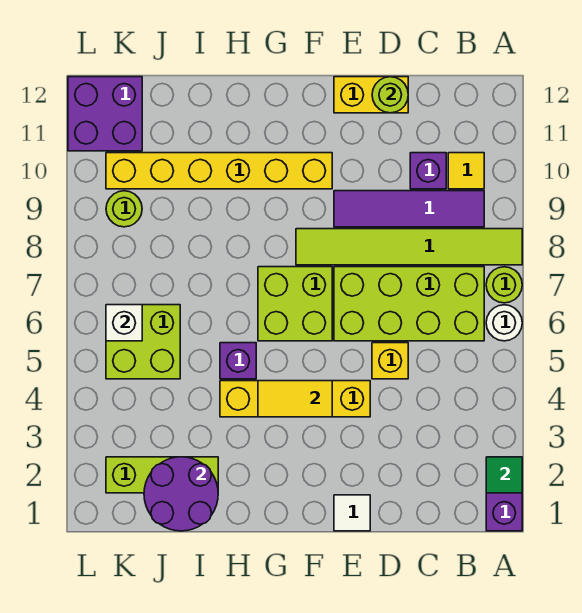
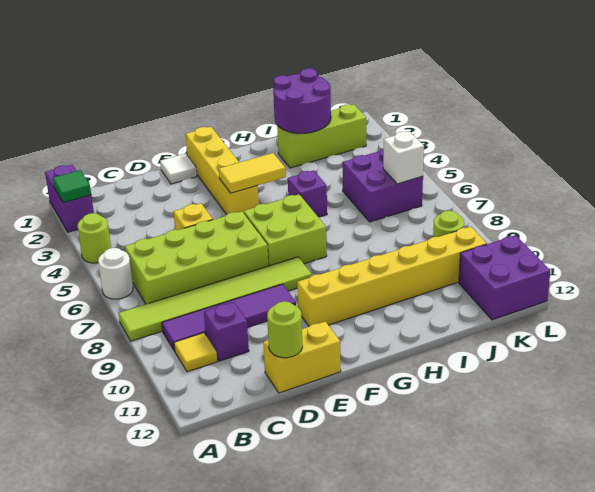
lime round brick A7 level 1 -> lime round brick A4 level 1
yellow brick E4:H4 level 1 -> yellow brick F1:F4 level 1
lime brick J5:K6 level 1 -> purple brick J5:K6 level 1

